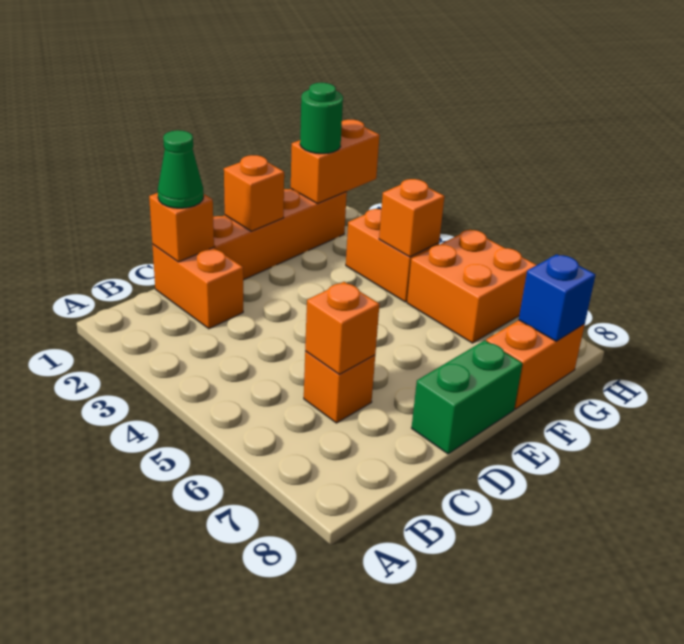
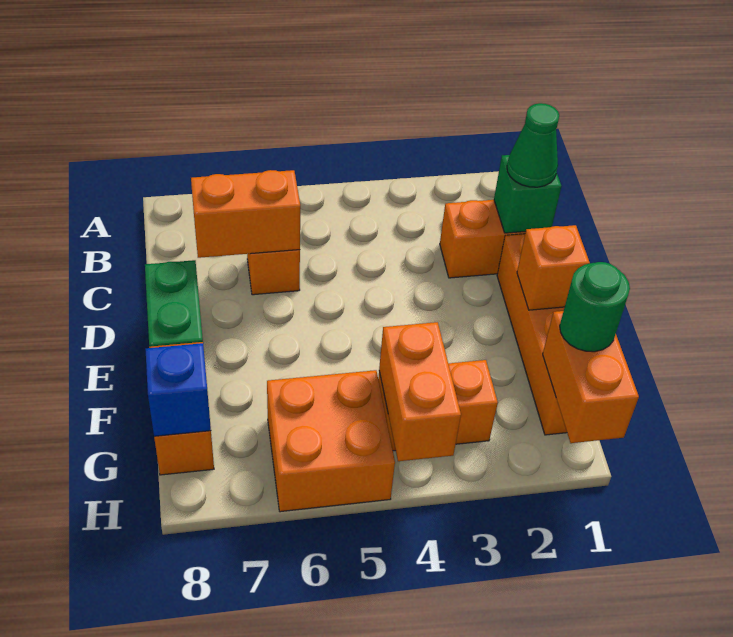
orange brick C1 level 2 -> green brick C1 level 2
orange brick C6 level 2 -> orange brick C6:C7 level 2
orange brick G4 level 2 -> orange brick G4:H4 level 2

